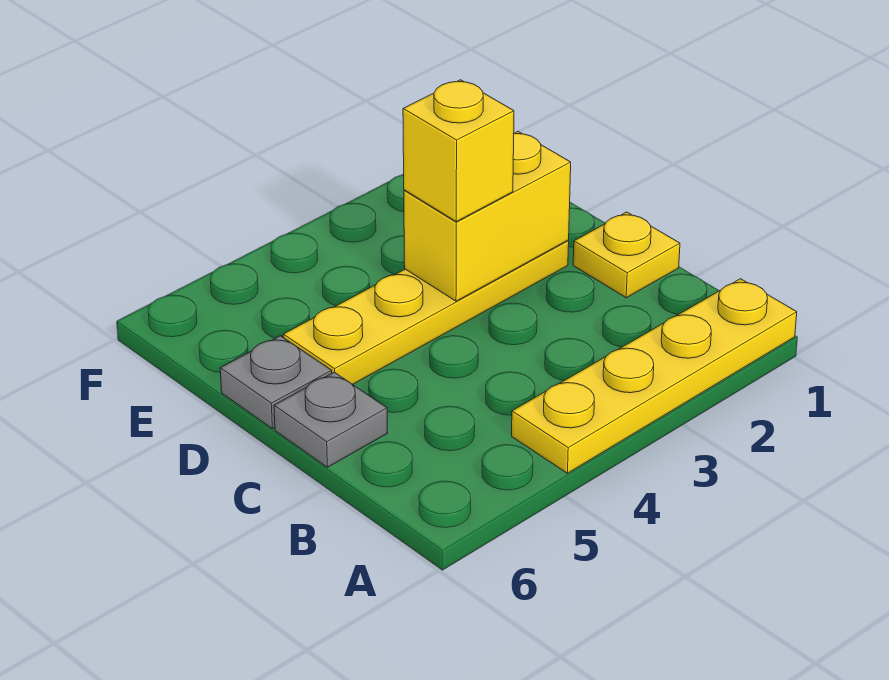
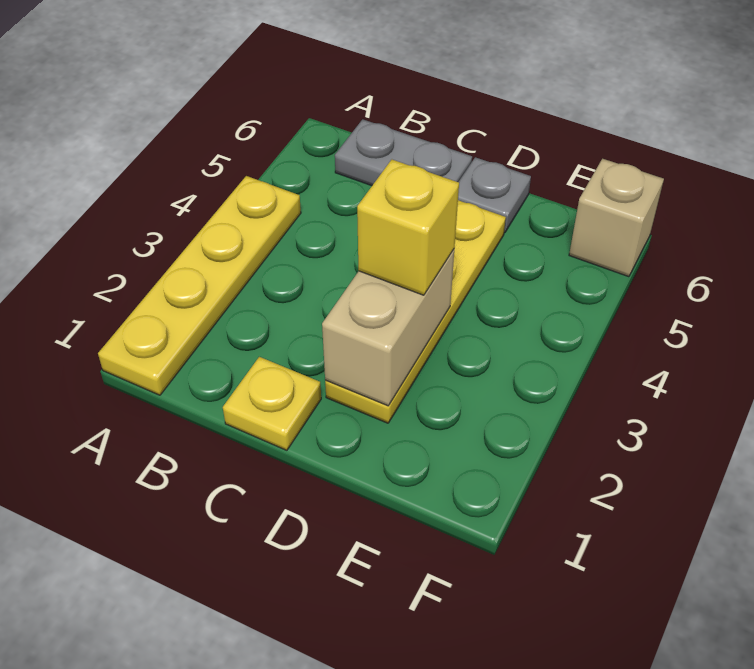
grey plate C6 level 1 -> grey plate B6:C6 level 1
yellow brick D2:D3 level 2 -> tan brick D2:D3 level 2
none -> tan brick F6 level 1

